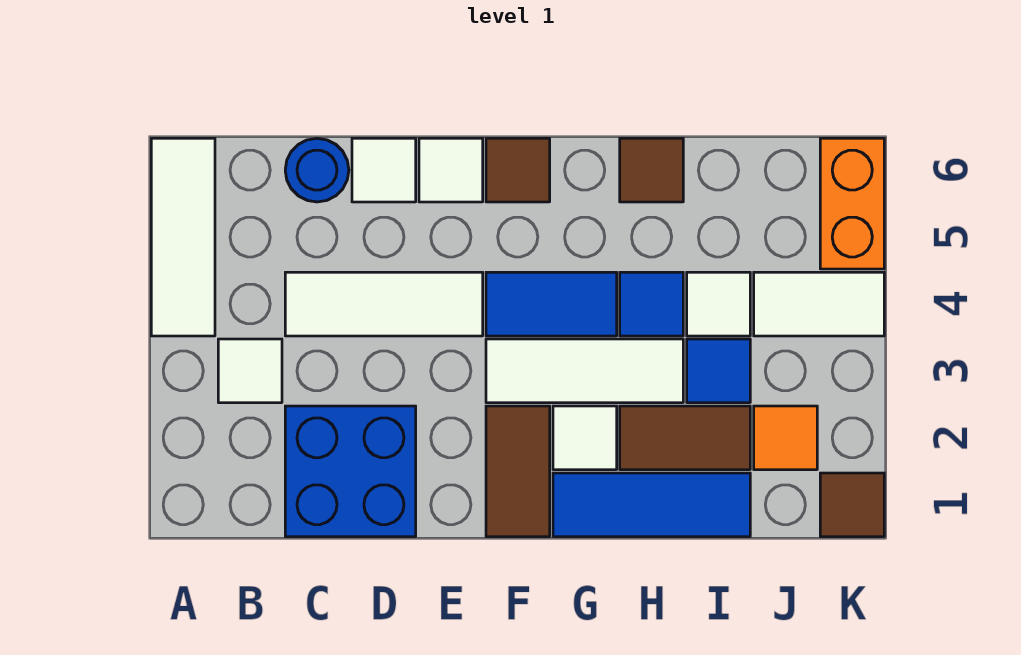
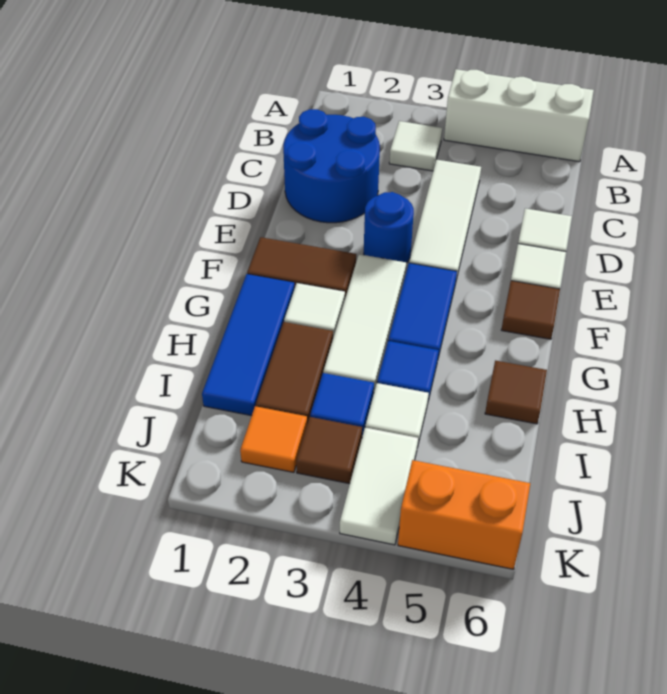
white tile A4:A6 level 1 -> white brick A4:A6 level 1
blue brick C1:D2 level 1 -> blue round brick C1:D2 level 1
blue round brick C6 level 1 -> blue round brick E3 level 1
brown tile K1 level 1 -> brown tile J3 level 1

